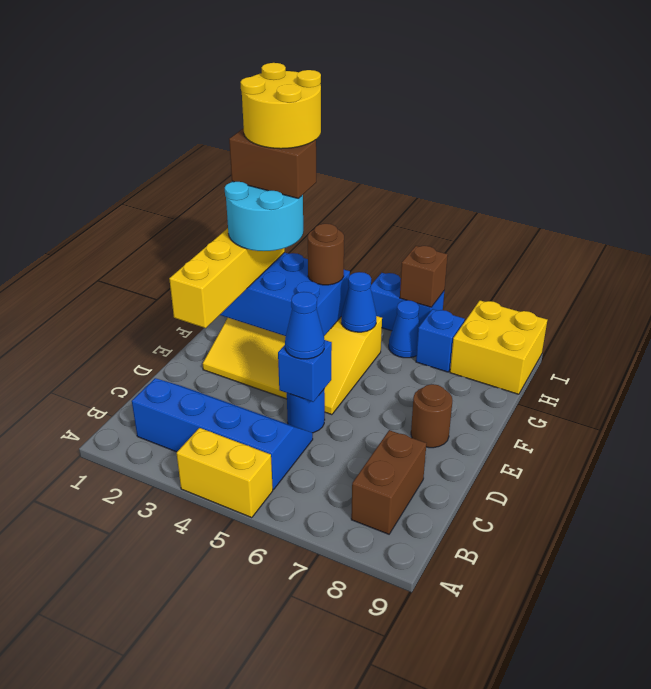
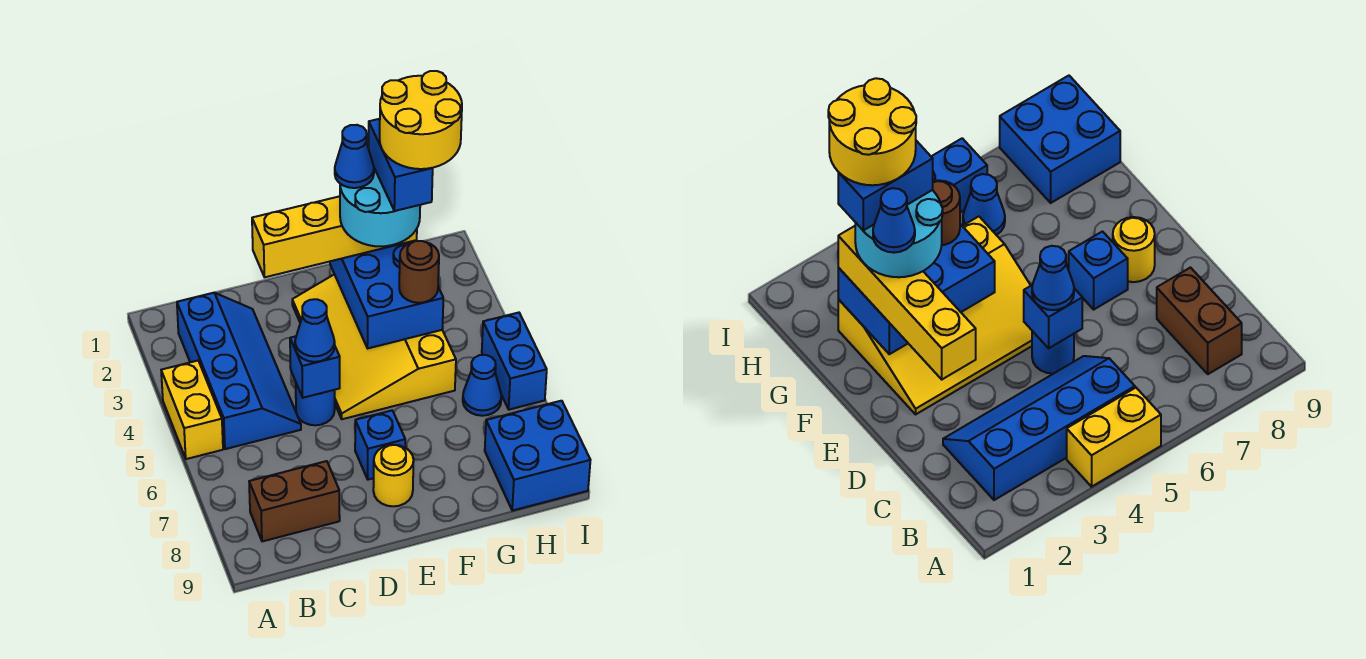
brown round brick E8 level 1 -> yellow round brick E8 level 1
brown brick G2:G3 level 5 -> blue brick G2:G3 level 5
blue cone G5 level 2 -> blue cone F2 level 5
blue brick H7 level 1 -> blue brick E7 level 1
yellow brick H8:I9 level 1 -> blue brick H8:I9 level 1
brown brick I6 level 2 -> none

